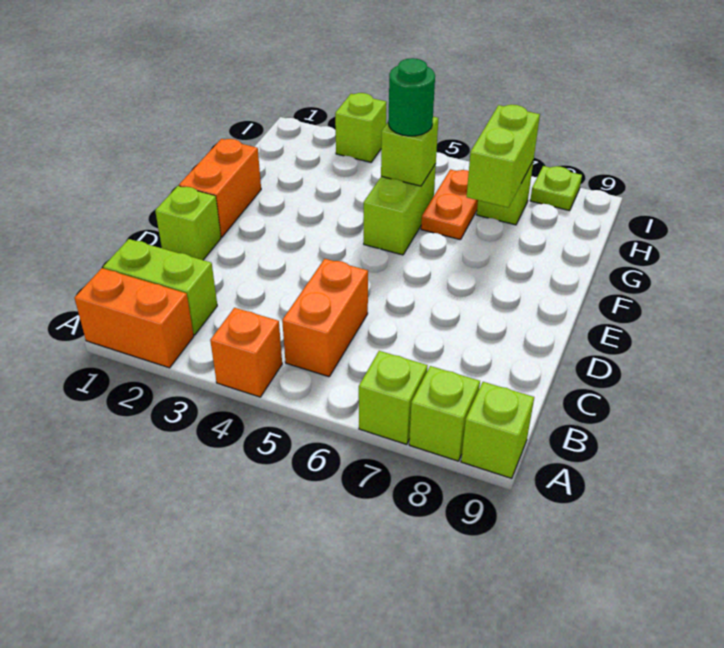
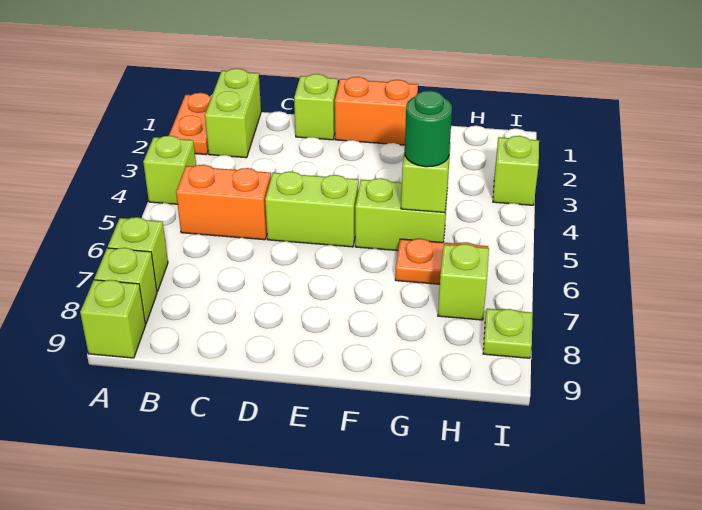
orange brick A1:A2 level 1 -> orange plate A1:A2 level 1
orange brick A4 level 1 -> lime brick A4 level 1
lime brick G7:H7 level 2 -> lime brick D5:E5 level 1

